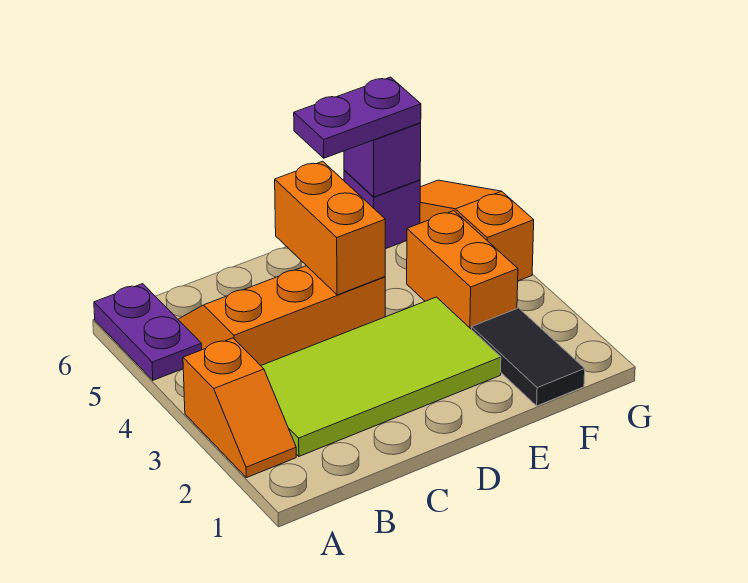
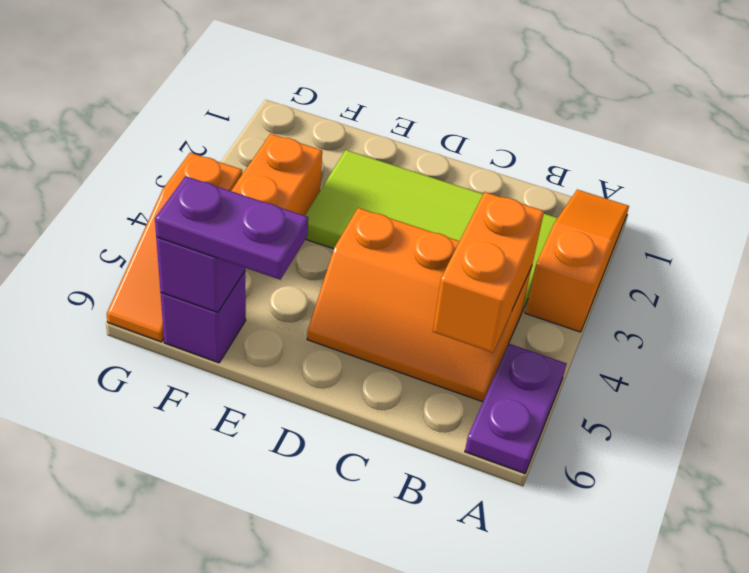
orange slope A2:A3 level 1 top 3 -> orange slope A1:A3 level 1 top 3
orange brick D4:D5 level 2 -> orange brick B4:B5 level 2
black tile F1:F2 level 1 -> none

